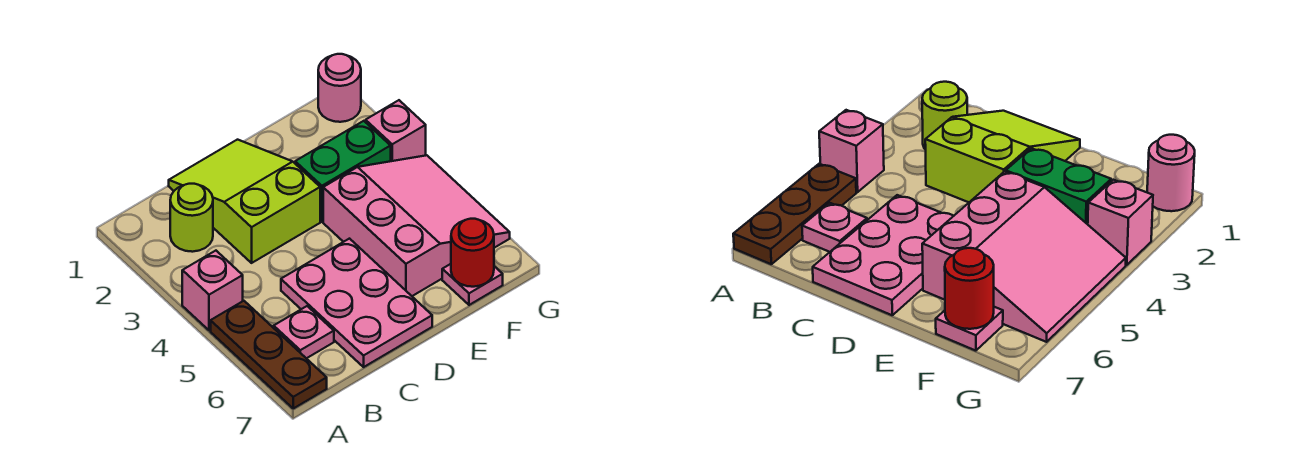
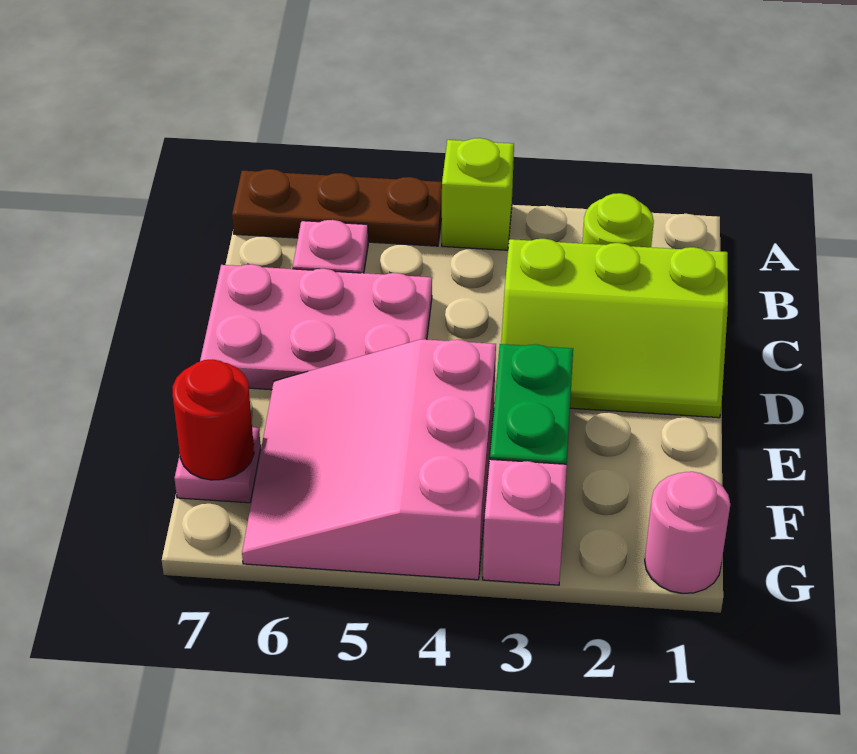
pink brick A4 level 1 -> lime brick A4 level 1
lime slope C1:D3 level 1 top 3 -> lime slope C1:D3 level 1 top C
pink slope E4:G6 level 1 top E -> pink slope E4:G6 level 1 top 4

